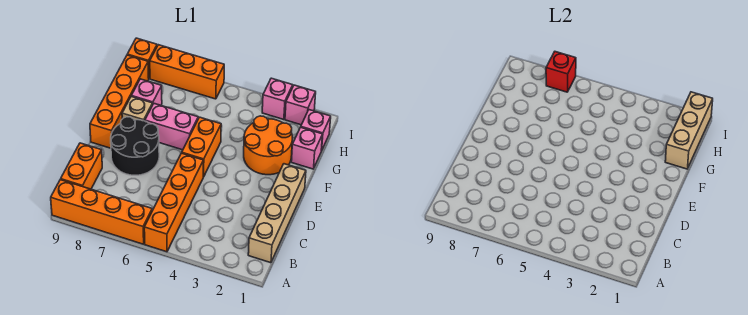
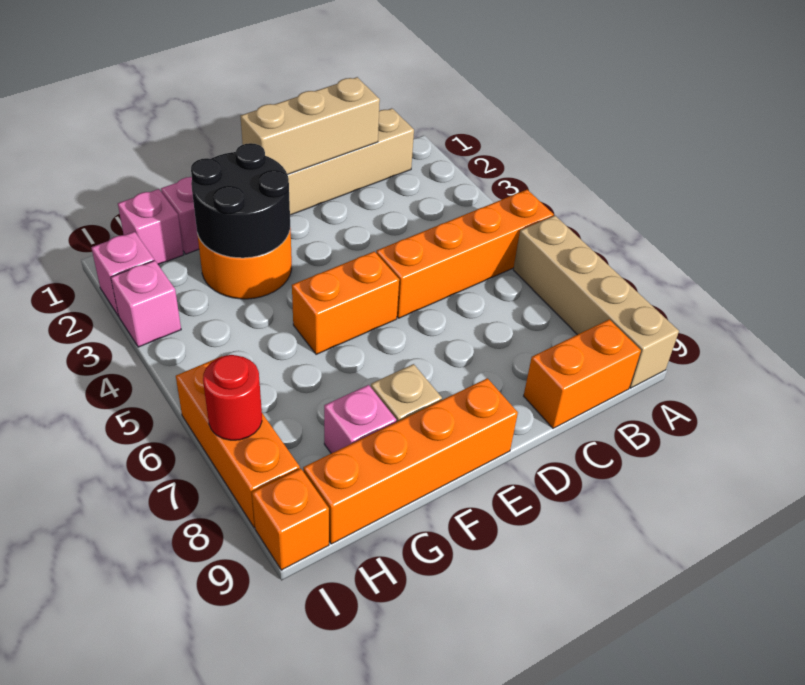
orange brick A6:A9 level 1 -> tan brick A6:A9 level 1
black round brick D7:E8 level 1 -> black round brick F2:G3 level 2
pink brick F6:F7 level 1 -> none
tan brick G1:I1 level 2 -> tan brick C1:E1 level 2
red brick I7 level 2 -> red round brick I7 level 2

